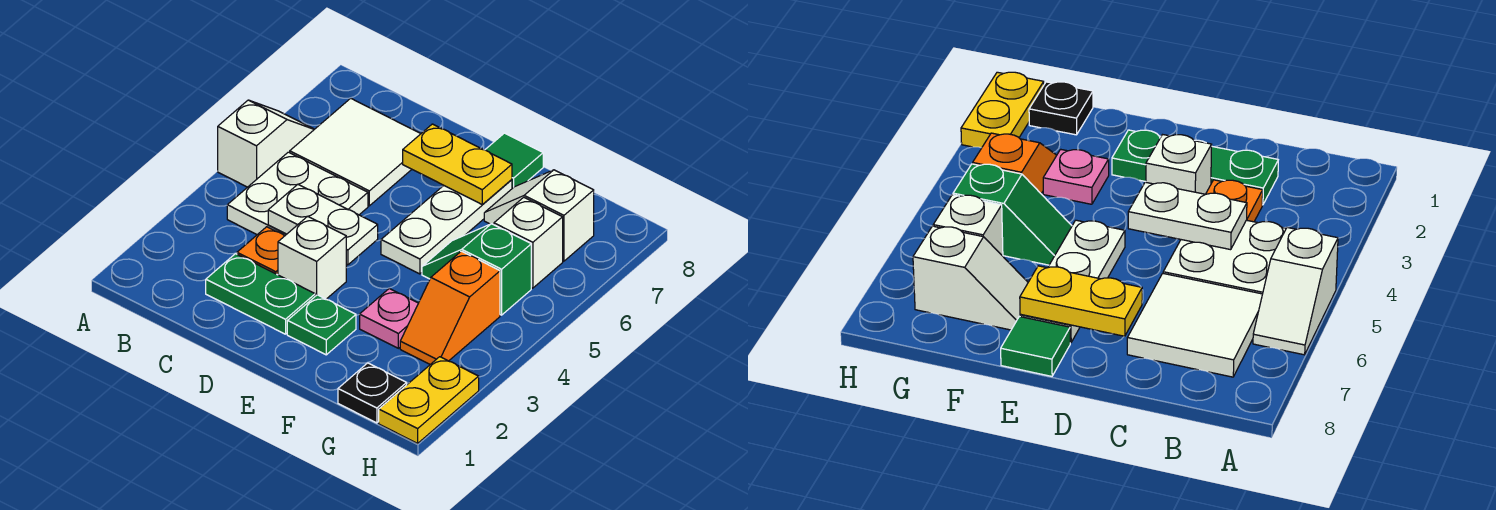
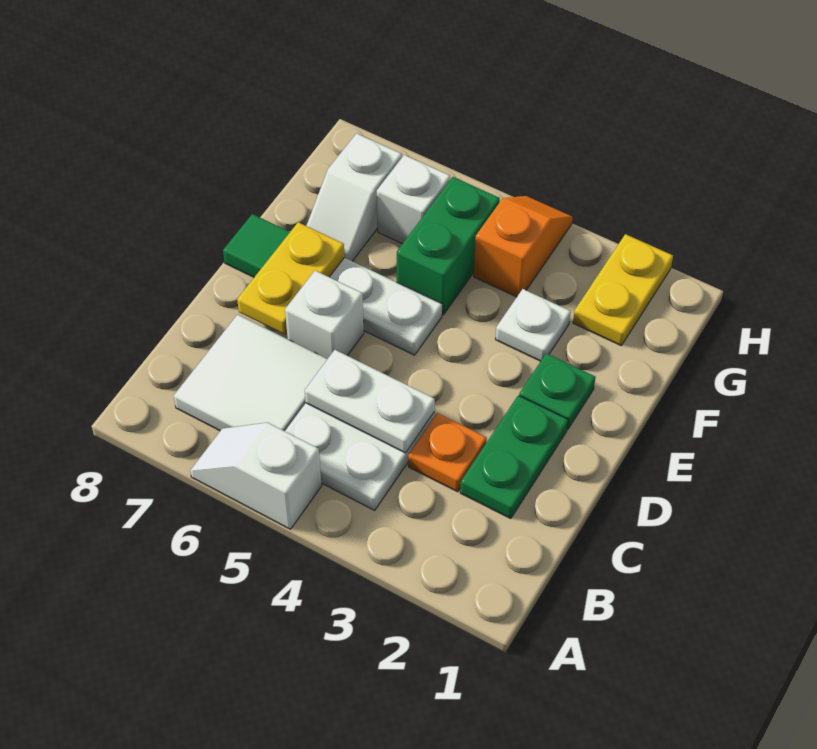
white plate C4:D4 level 2 -> white plate C4:C5 level 2
white brick D3 level 1 -> white brick D6 level 1
pink plate F3 level 1 -> white plate F3 level 1
green slope F5:G5 level 1 top G -> green brick F5:G5 level 1
black plate G1 level 1 -> none
orange slope G3:G4 level 1 top 4 -> orange slope G4:H4 level 1 top G
yellow plate H1:H2 level 1 -> yellow plate G2:H2 level 1

